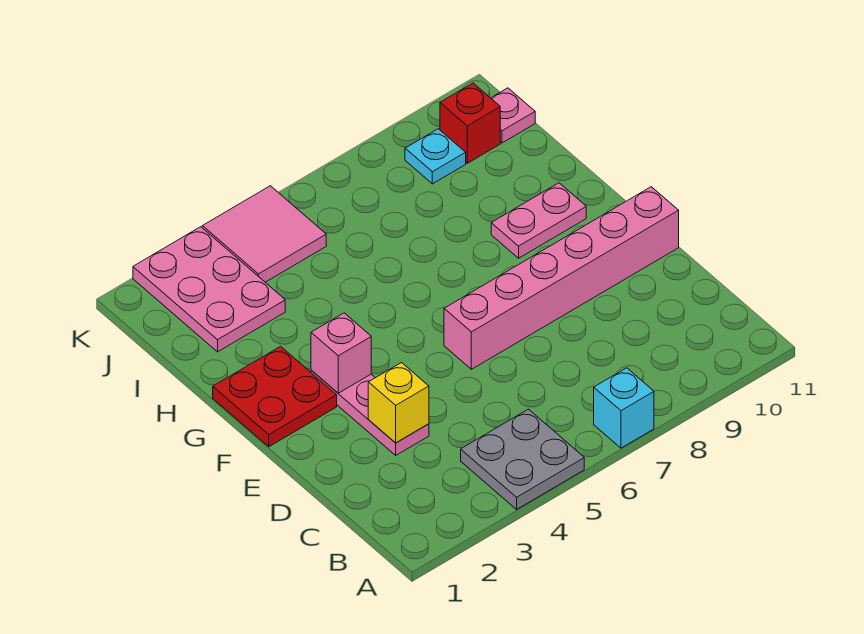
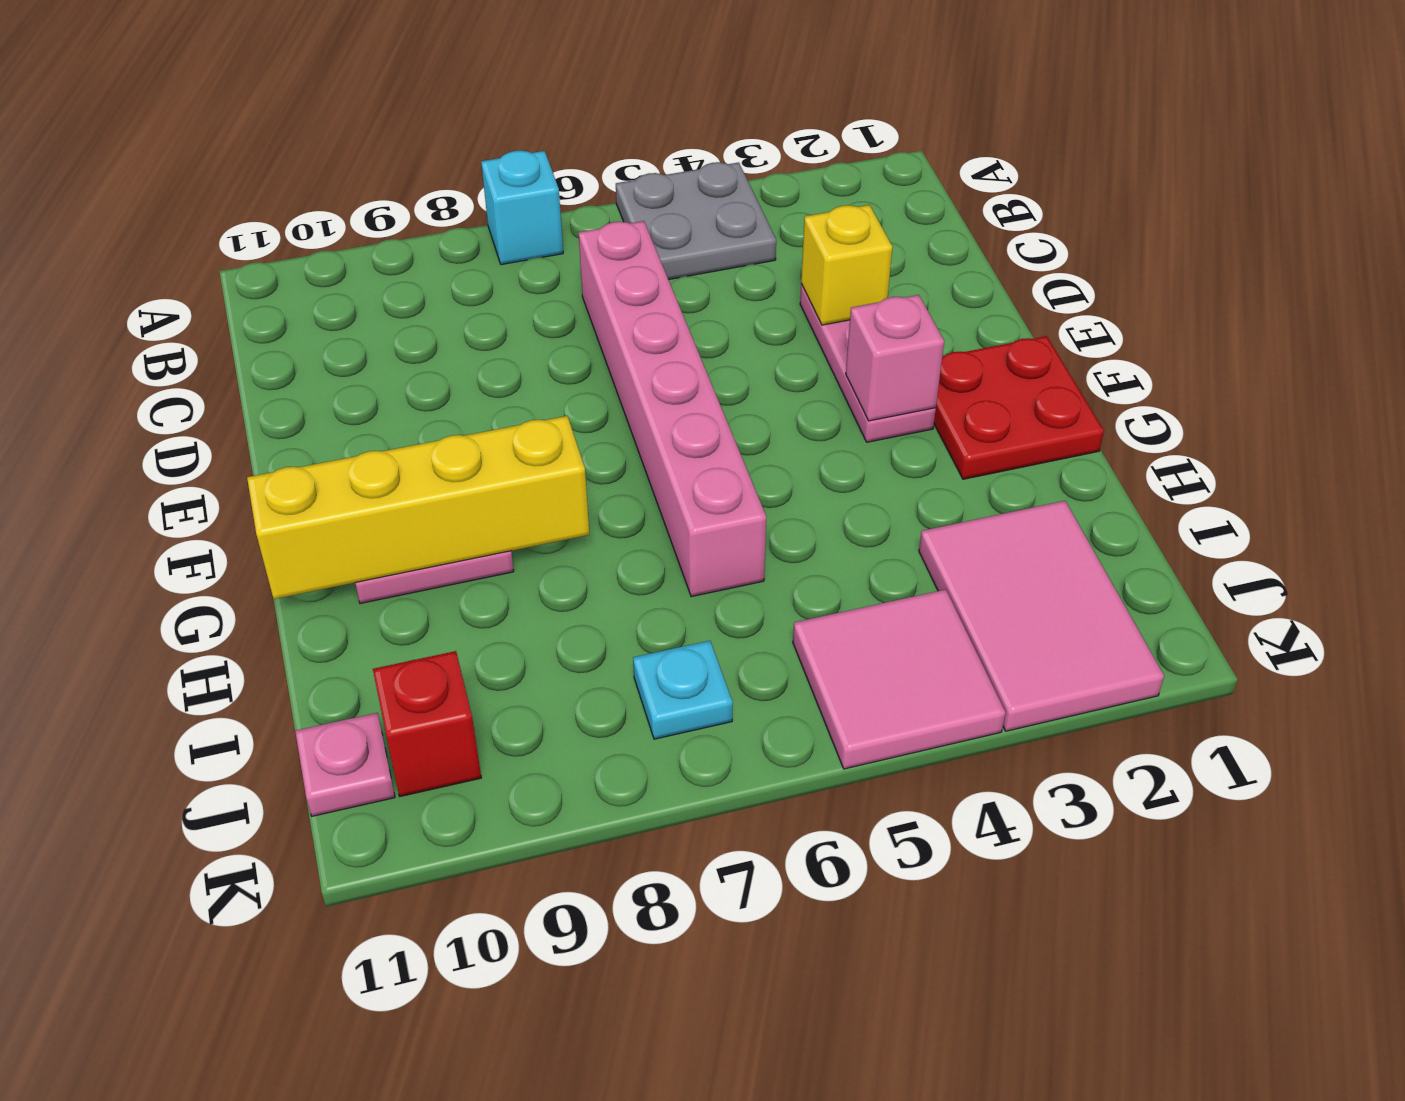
pink brick E6:E11 level 1 -> pink brick C6:H6 level 1
none -> yellow brick G8:G11 level 2
pink plate I2:K3 level 1 -> pink tile I2:K3 level 1
cyan plate J9 level 1 -> cyan plate J7 level 1

